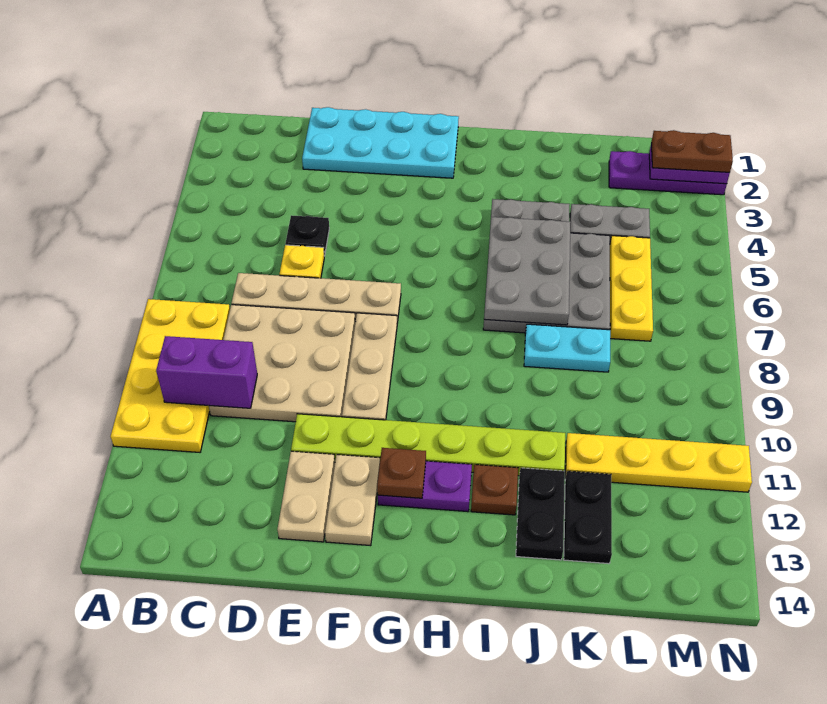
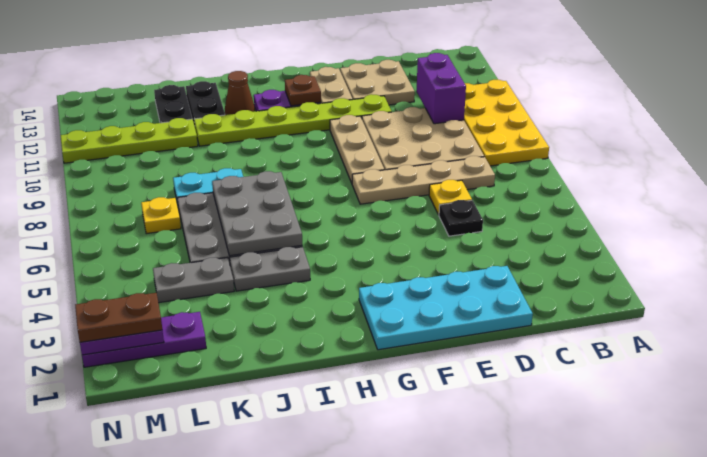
purple brick B10:C10 level 2 -> purple brick C10:C11 level 2
tan plate E12:E13 level 1 -> tan plate D12:E13 level 1
brown plate I12 level 1 -> brown cone I12 level 1
yellow plate K11:N11 level 1 -> lime plate K11:N11 level 1
yellow plate L5:L7 level 1 -> yellow plate L7 level 1

